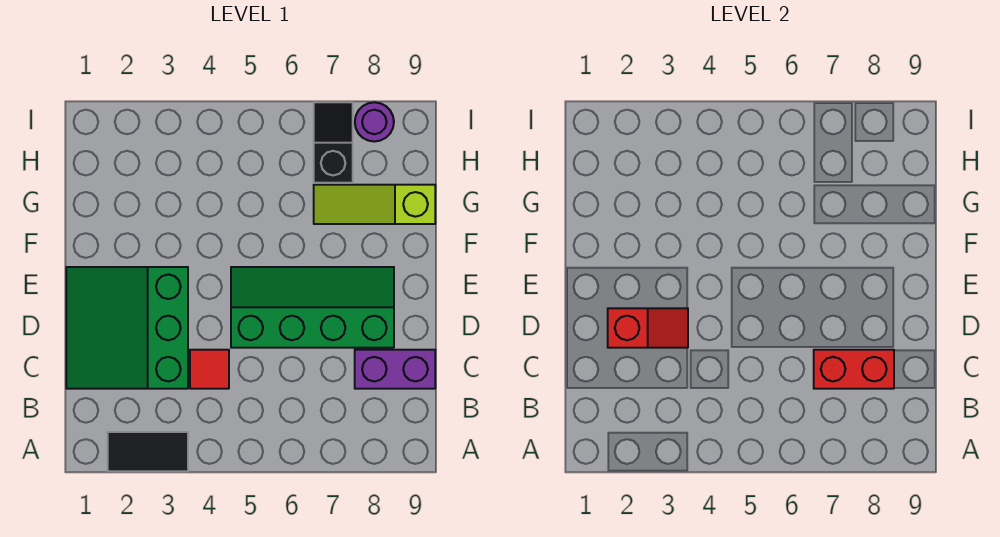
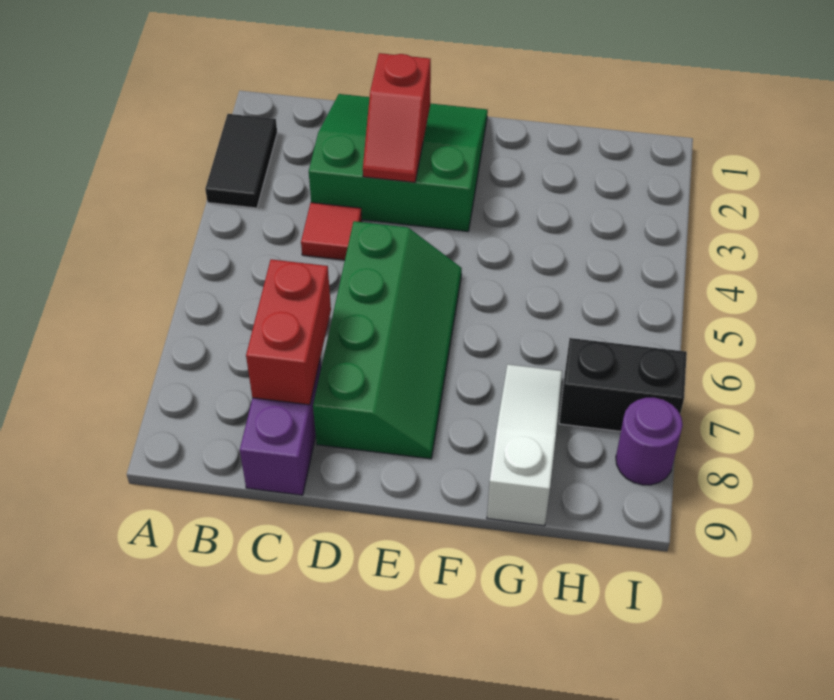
lime slope G7:G9 level 1 top 9 -> white slope G7:G9 level 1 top 9
black slope H7:I7 level 1 top H -> black brick H7:I7 level 1

